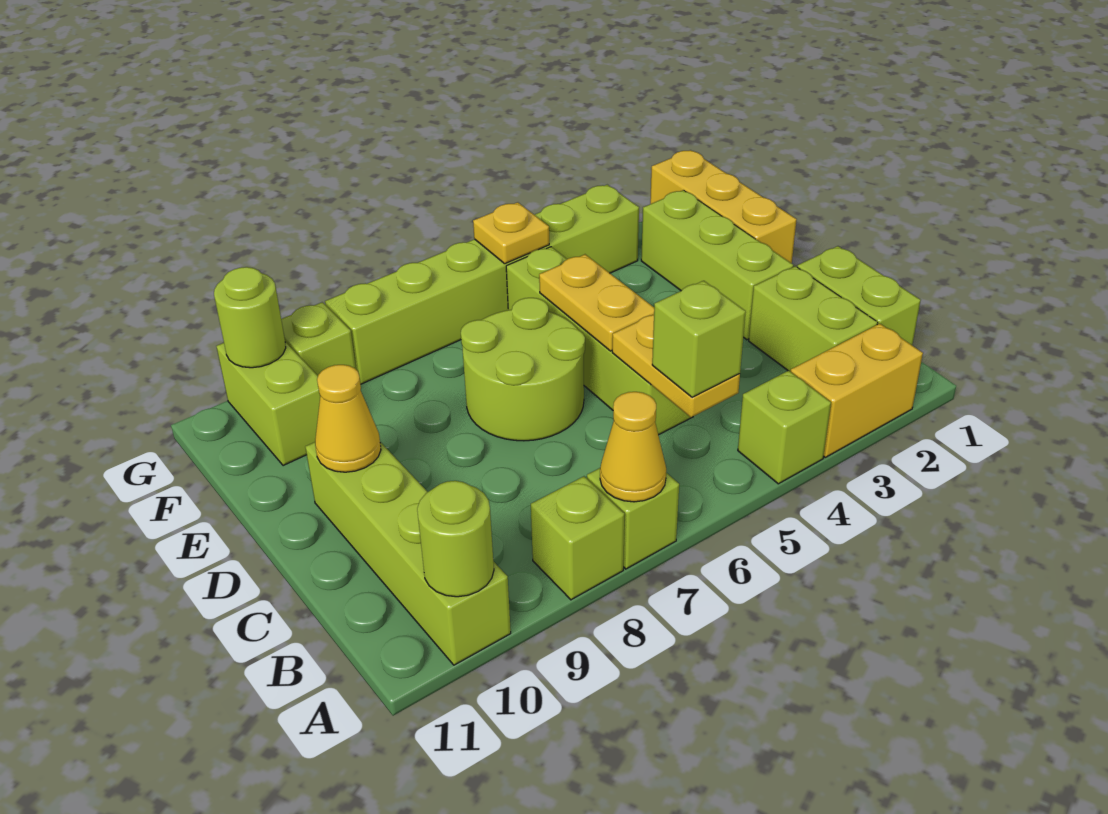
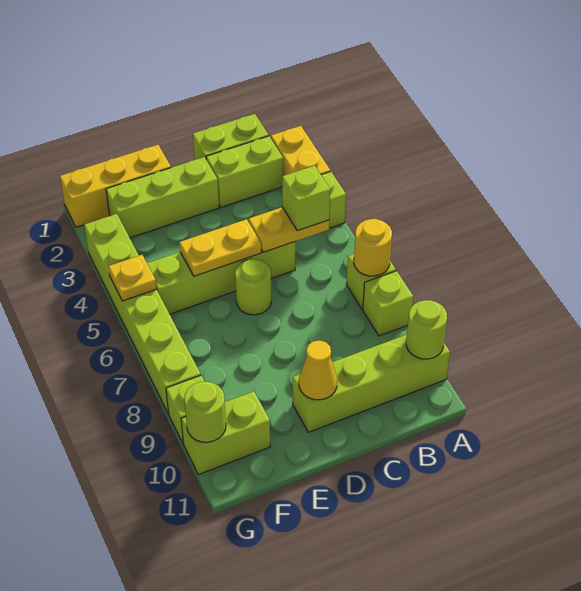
yellow cone A7 level 2 -> yellow round brick A7 level 2
lime round brick D6:E7 level 1 -> lime round brick D6 level 1

